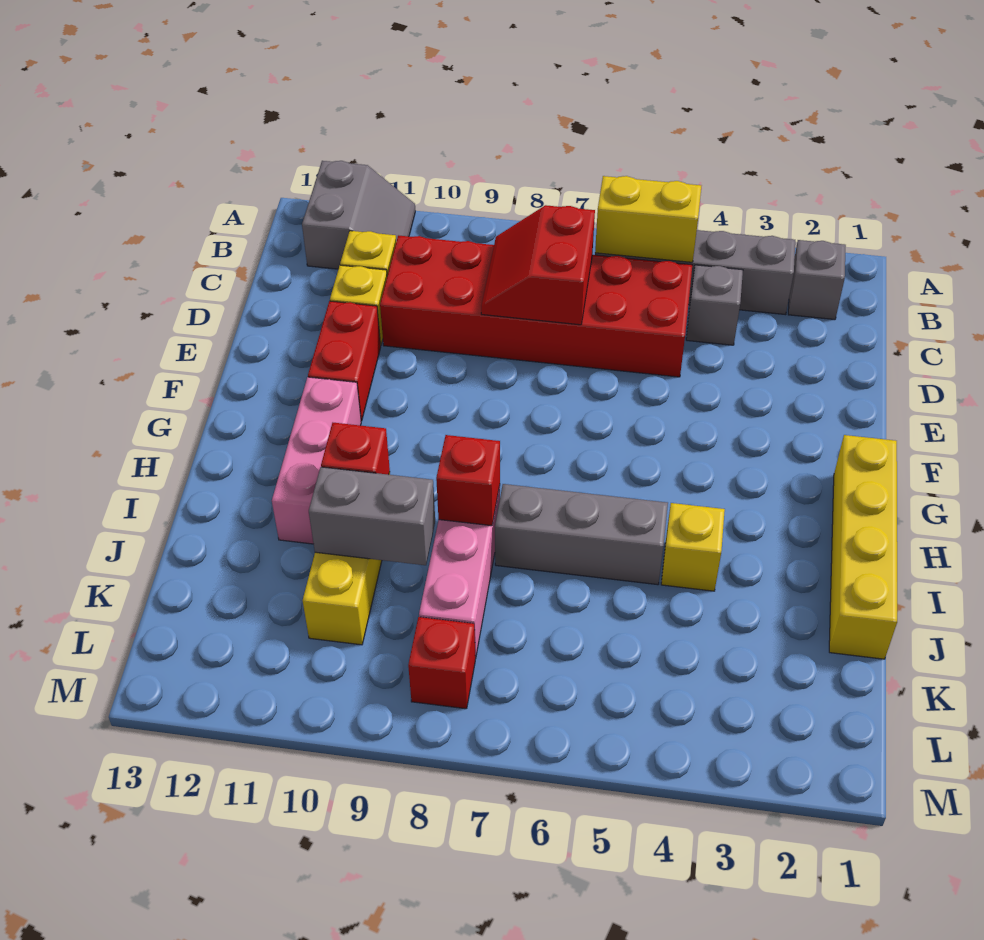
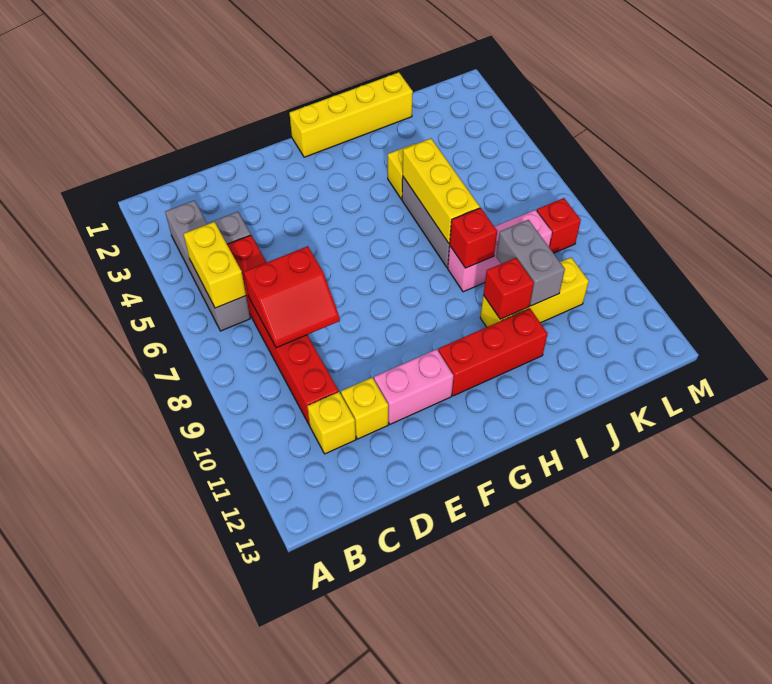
grey slope A11:B12 level 1 top 12 -> none
grey brick B2 level 1 -> none
red brick C5:D10 level 1 -> red brick C5:C10 level 1
red brick E11:F11 level 1 -> pink brick E11:F11 level 1
pink brick G11:I11 level 1 -> red brick G11:I11 level 1
none -> yellow brick I5:I7 level 2

